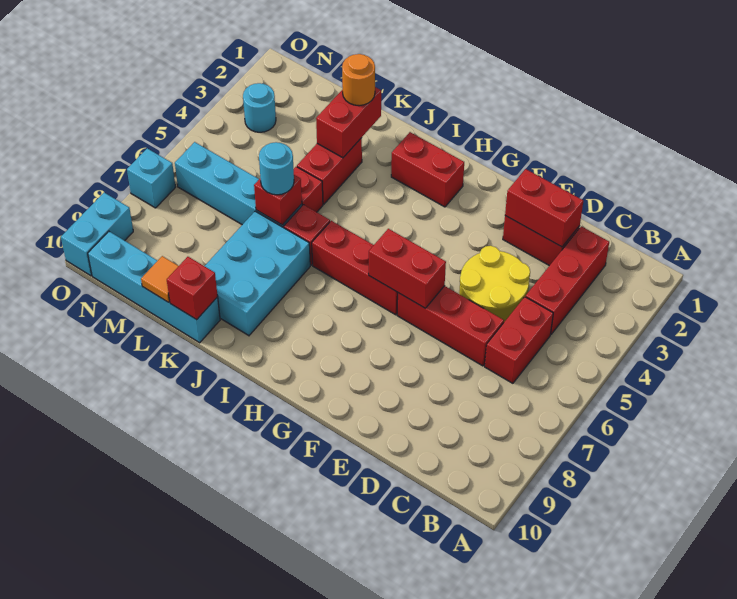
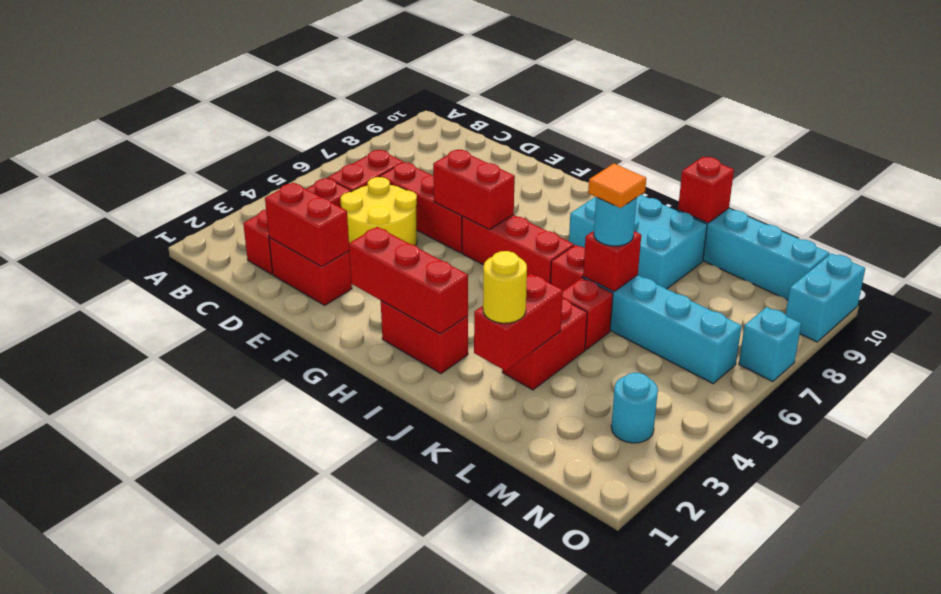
none -> red brick G2:I2 level 2
cyan brick J7:K9 level 1 -> cyan brick I8:K9 level 1
orange round brick K2 level 3 -> yellow round brick K2 level 3
orange tile L10 level 2 -> orange tile K6 level 4

